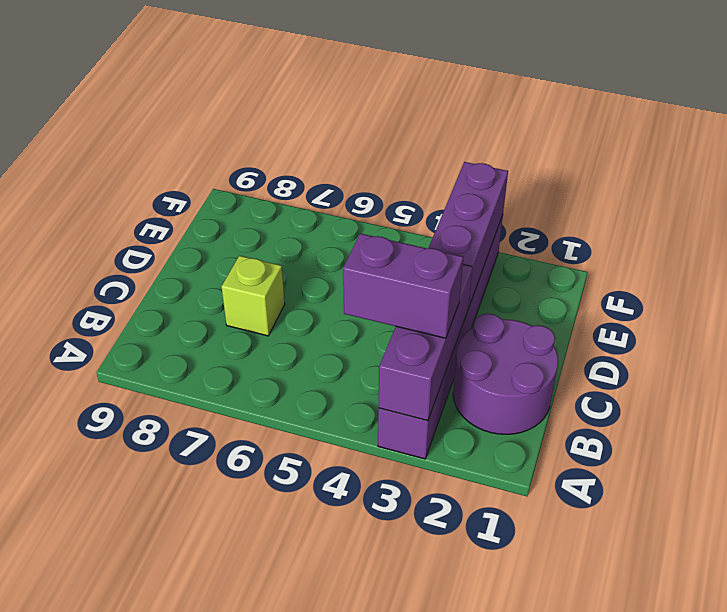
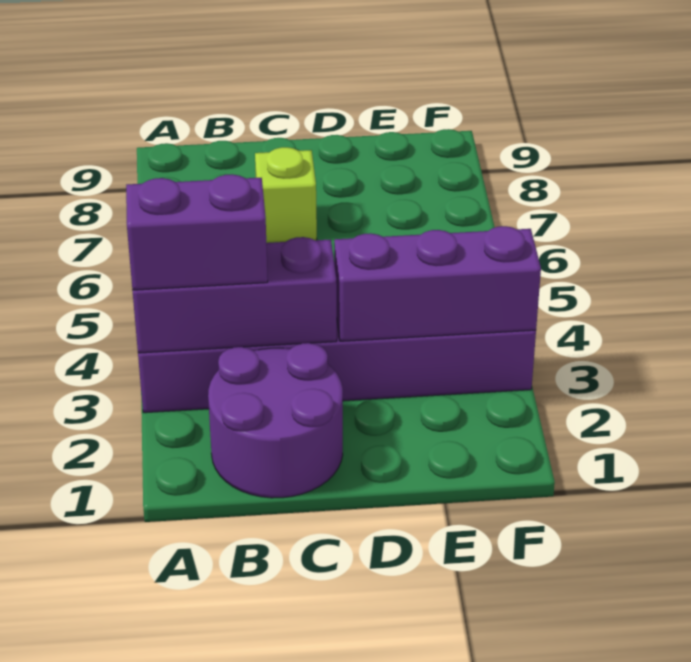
purple brick B3:B4 level 3 -> purple brick A3:B3 level 3

